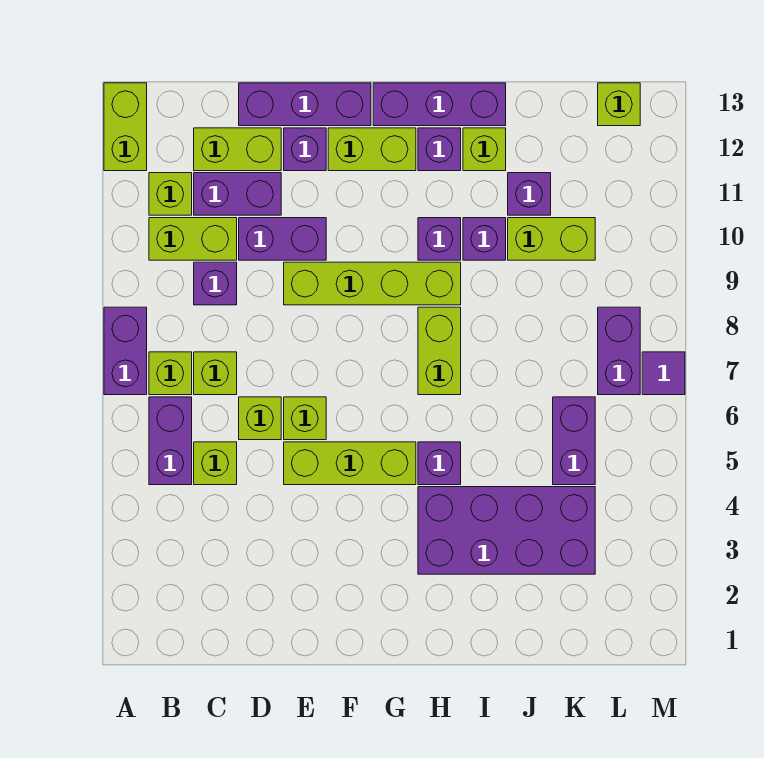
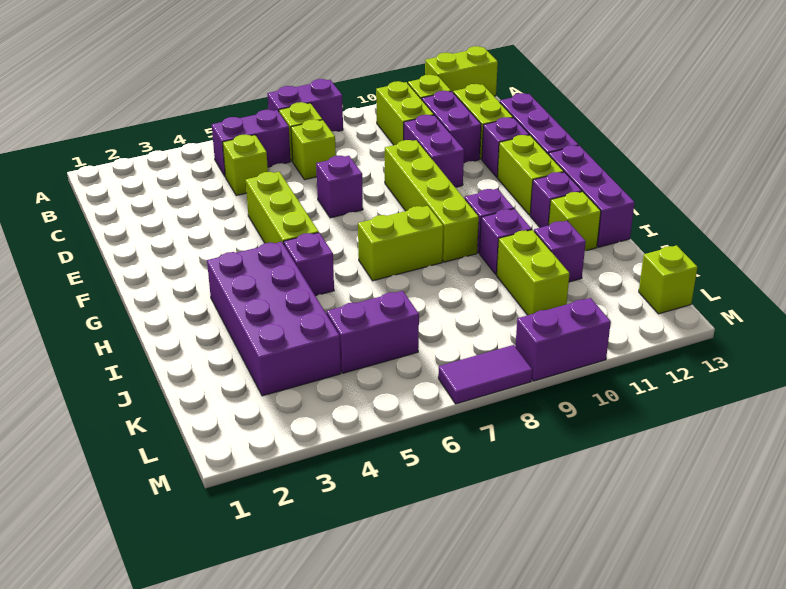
purple brick C9 level 1 -> purple brick E7 level 1
lime brick D6 level 1 -> none
lime brick E6 level 1 -> none
purple brick L7:L8 level 1 -> purple brick M9:M10 level 1
purple tile M7 level 1 -> purple tile M7:M8 level 1

